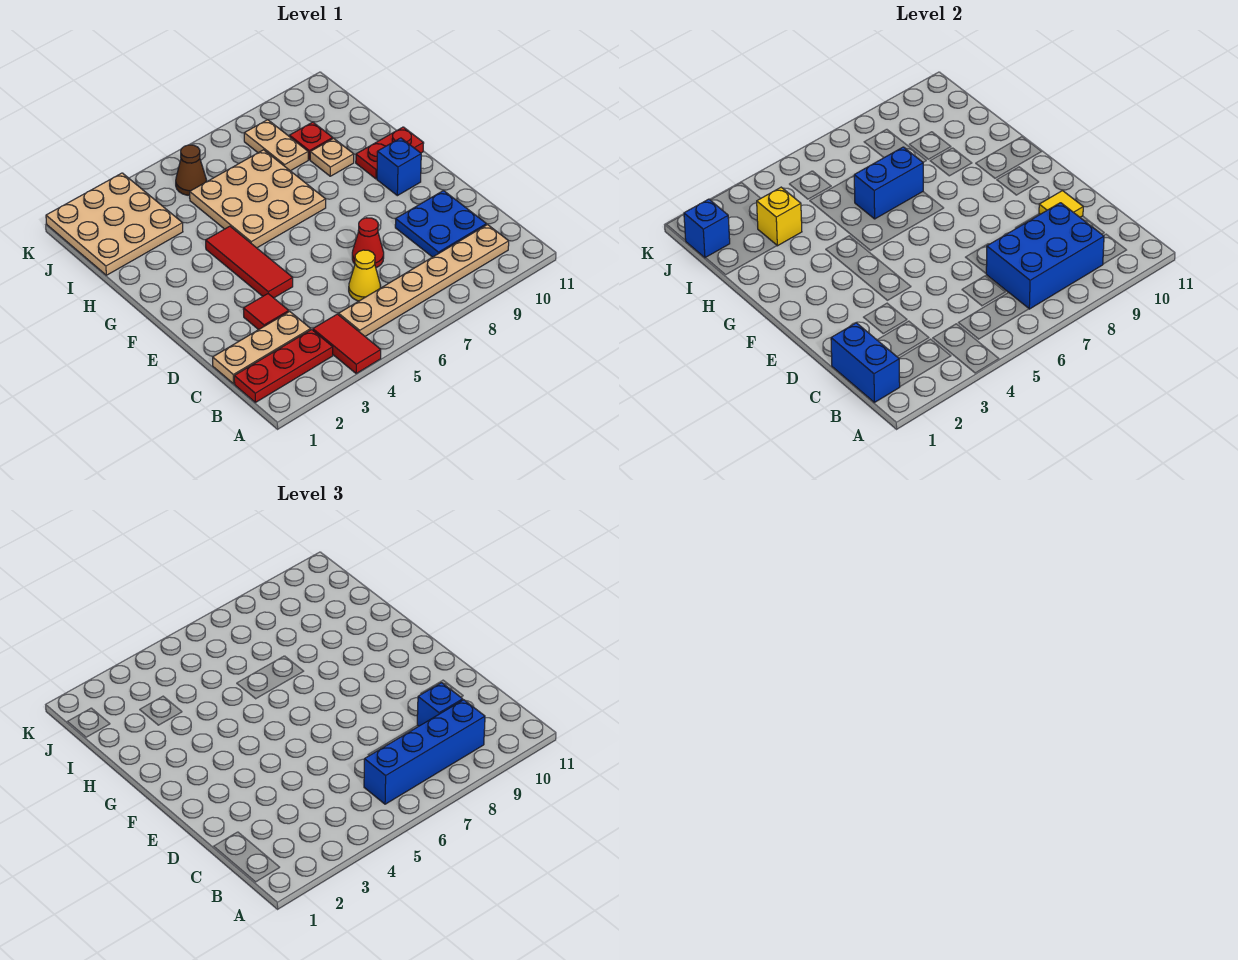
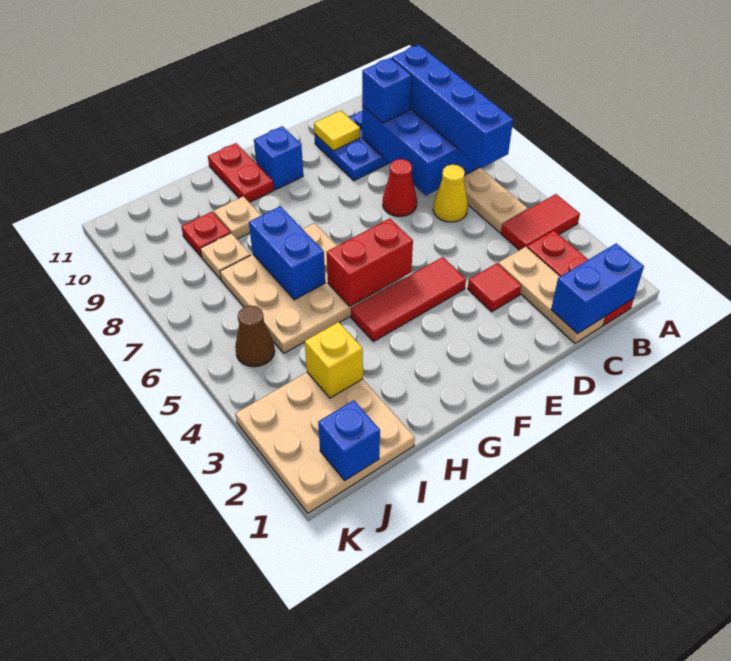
none -> red brick F5:G5 level 2
tan plate I8:J8 level 1 -> tan plate I8 level 1

